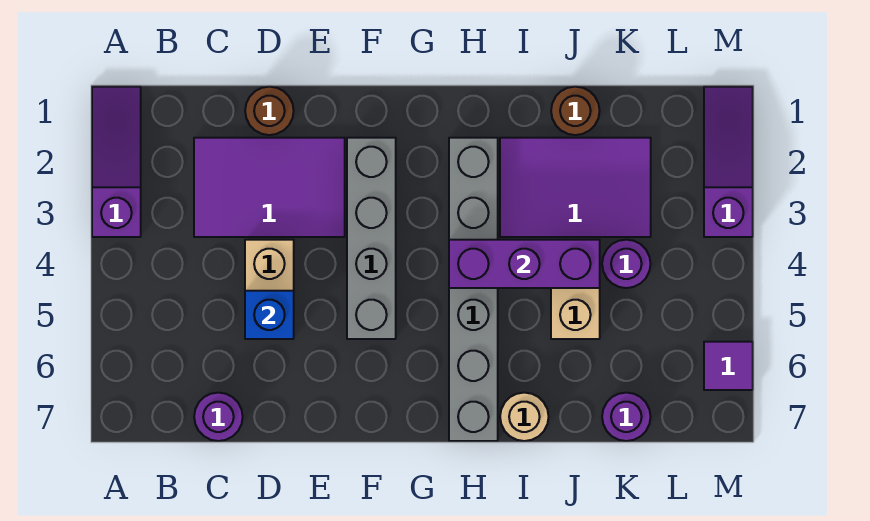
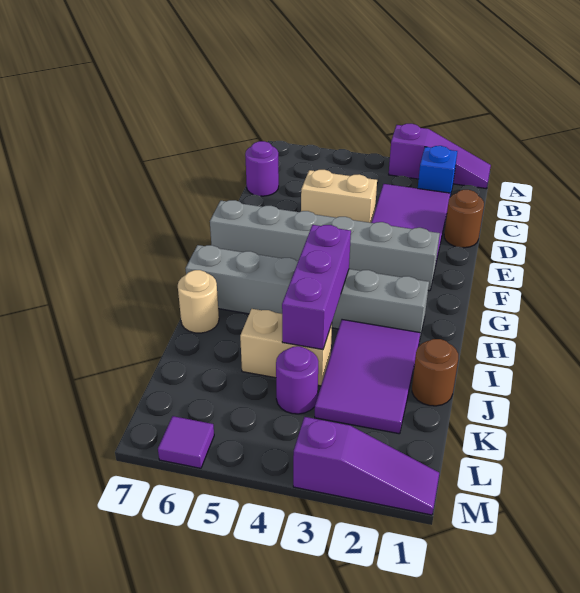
blue brick D5 level 2 -> blue brick B2 level 1
grey brick F2:F5 level 1 -> grey brick F2:F7 level 1
purple round brick K7 level 1 -> none

